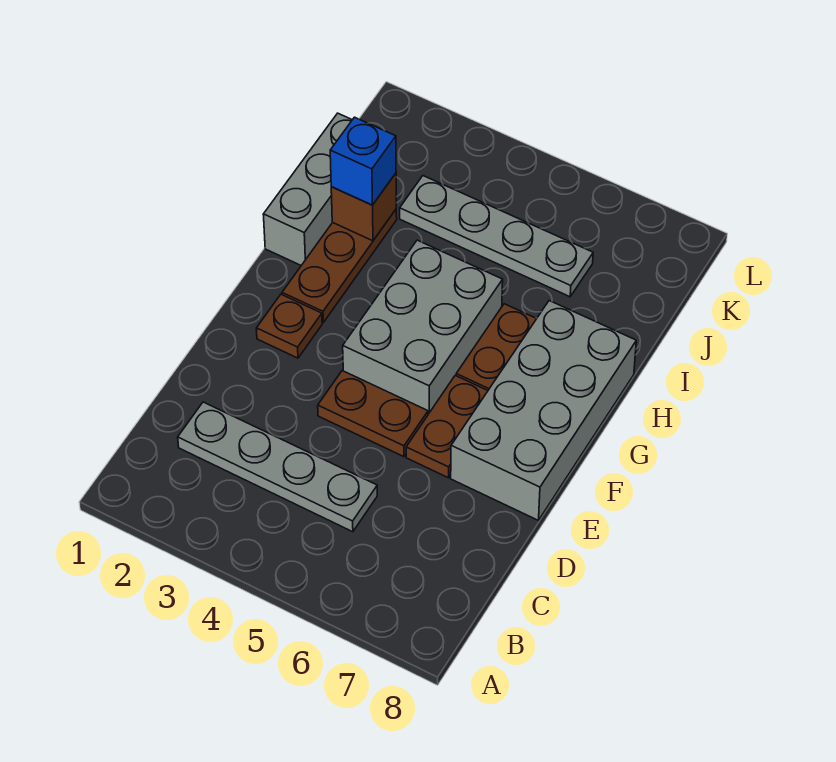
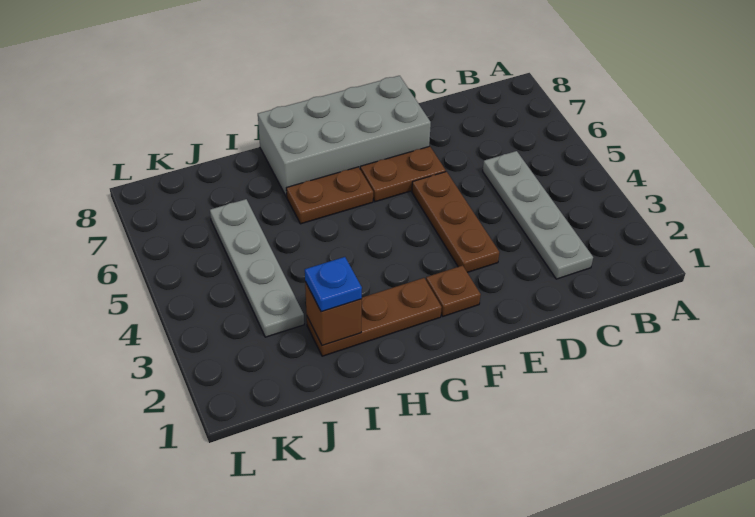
brown plate E4:E5 level 1 -> brown plate E3:E5 level 1
grey brick F4:H5 level 1 -> none
grey brick H1:J1 level 1 -> none
blue brick I2 level 3 -> blue plate I2 level 3

